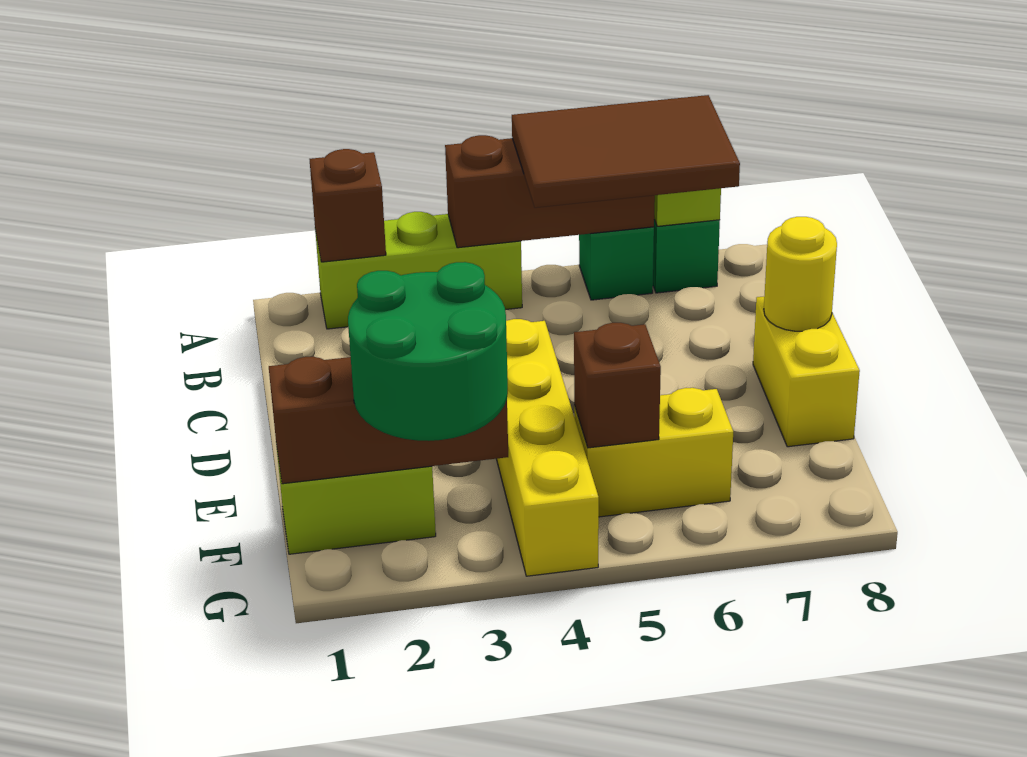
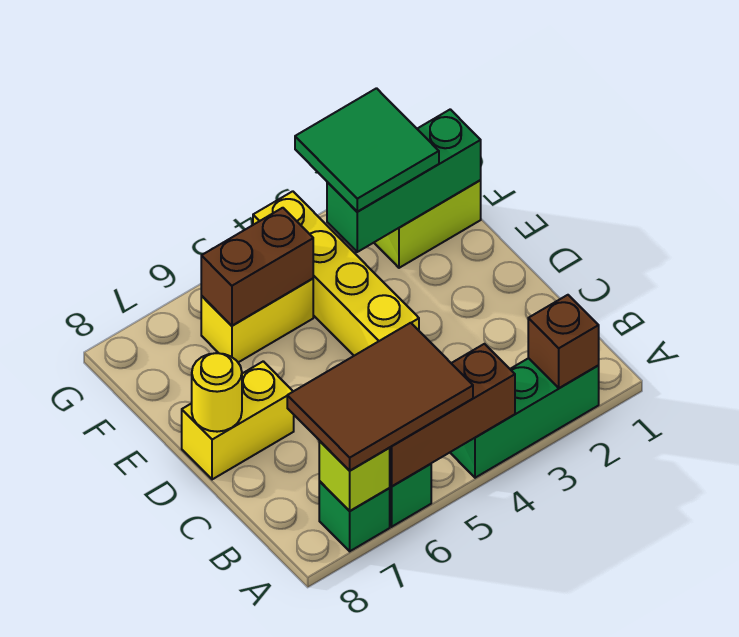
lime brick A2:A4 level 1 -> green brick A2:A4 level 1
yellow brick D8:E8 level 1 -> yellow brick D7:D8 level 1
brown brick F1:F3 level 2 -> green brick F1:F3 level 2
green round brick F2:G3 level 3 -> green tile F2:G3 level 3
brown brick F5 level 2 -> brown brick F5:F6 level 2

